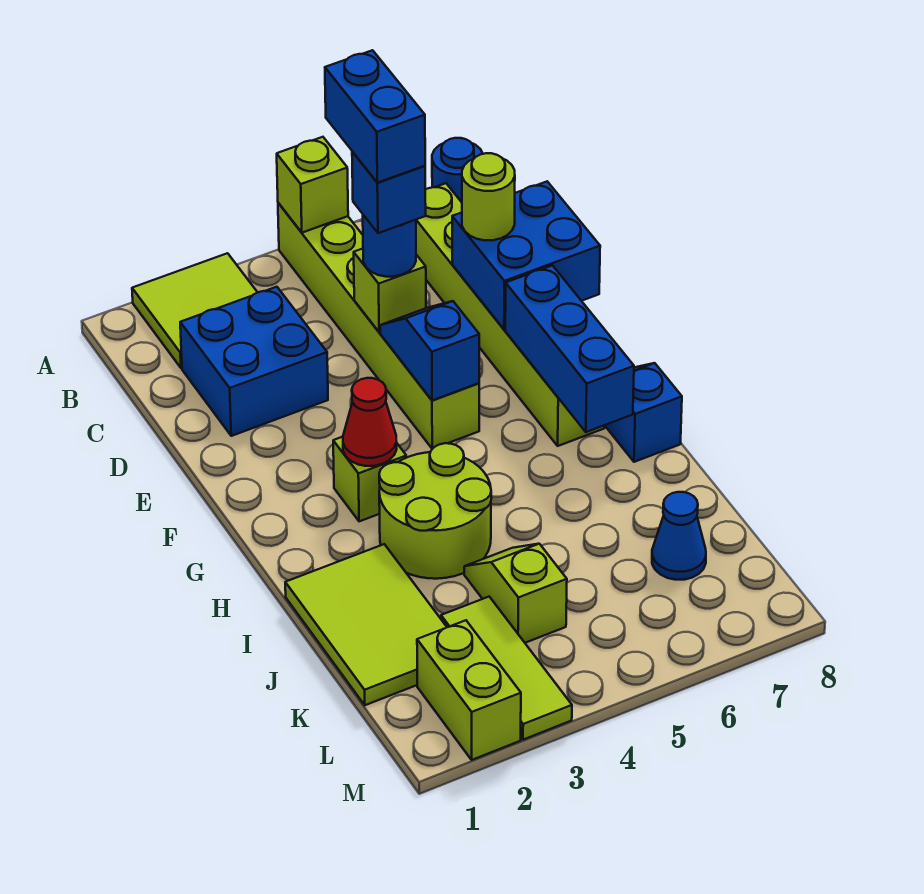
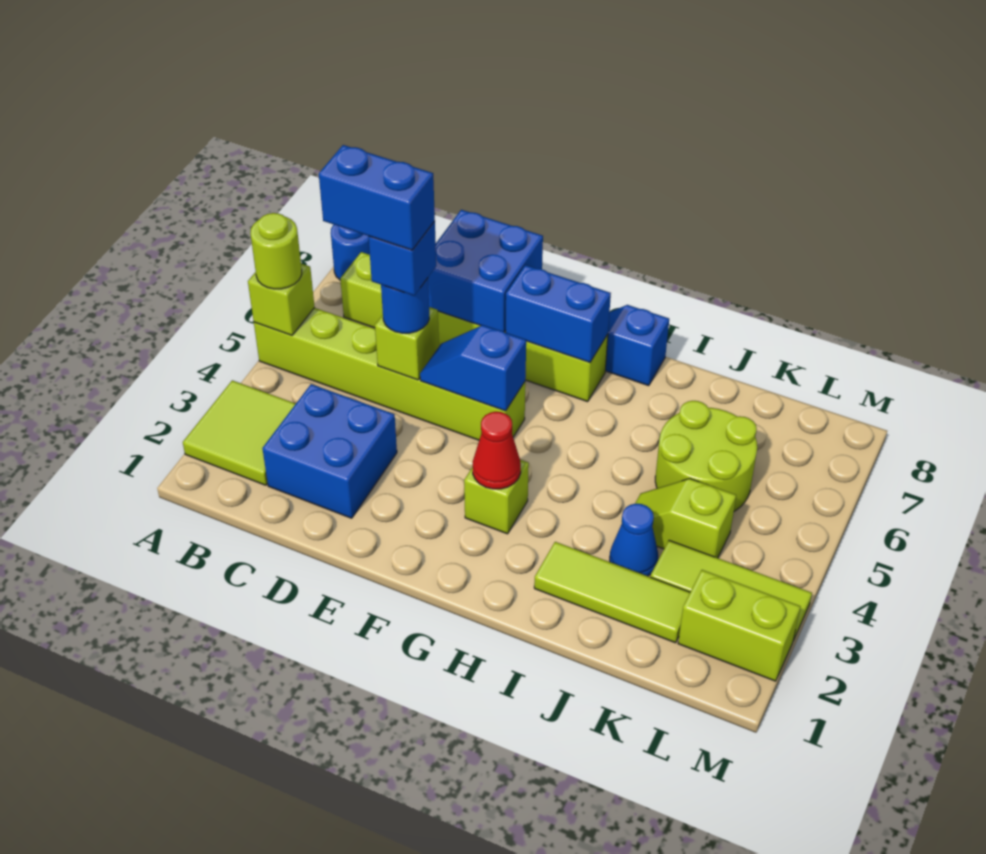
lime round brick D7 level 3 -> lime round brick A5 level 3
blue brick F7:H7 level 2 -> blue brick F7:G7 level 2
lime round brick H3:I4 level 1 -> lime round brick J5:K6 level 1
lime tile I1:K2 level 1 -> lime tile I2:K2 level 1
blue cone K7 level 1 -> blue cone J3 level 1

